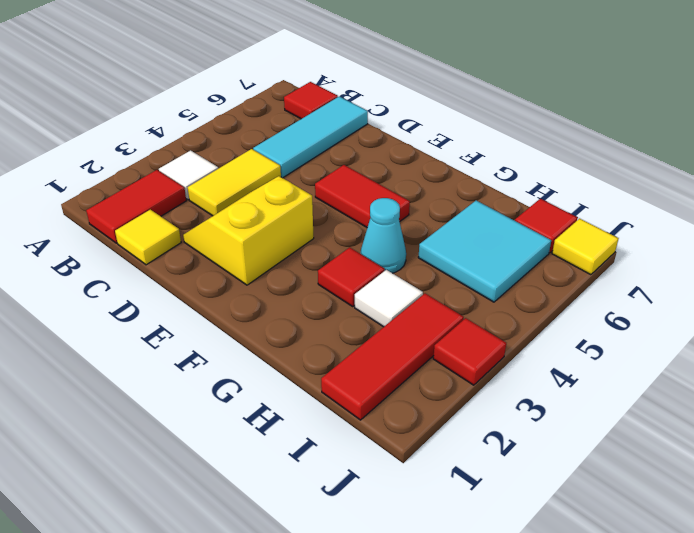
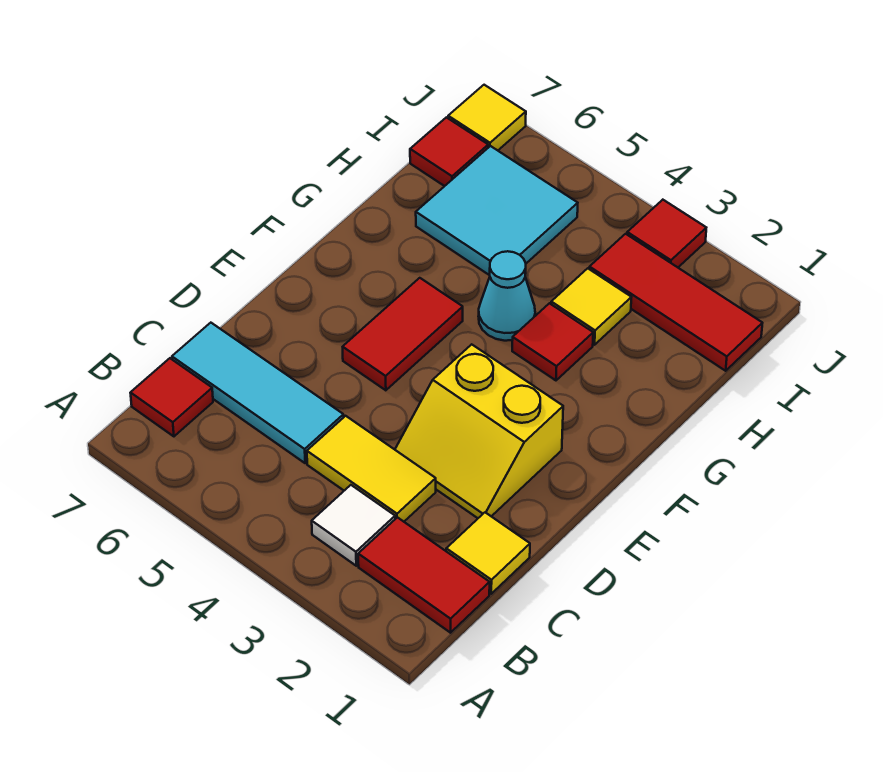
white tile H3 level 1 -> yellow tile H3 level 1

